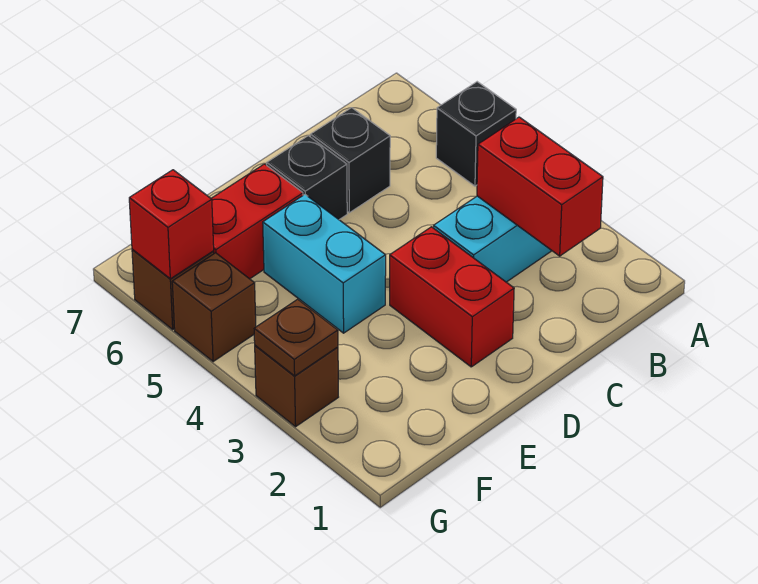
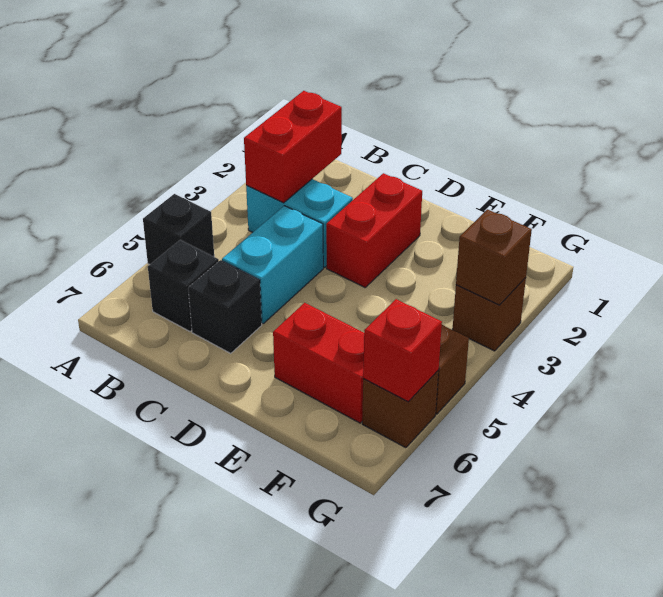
black brick D6 level 1 -> black brick B6 level 1
cyan brick E4:E5 level 1 -> cyan brick C4:C5 level 1
brown plate G3 level 2 -> brown brick G3 level 2

